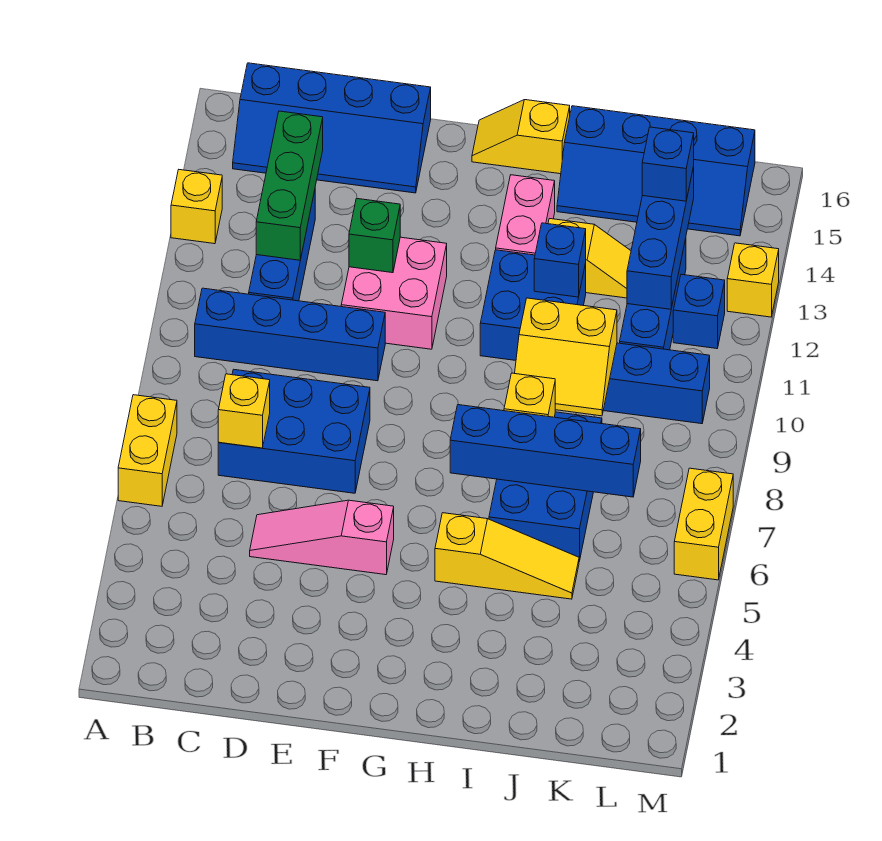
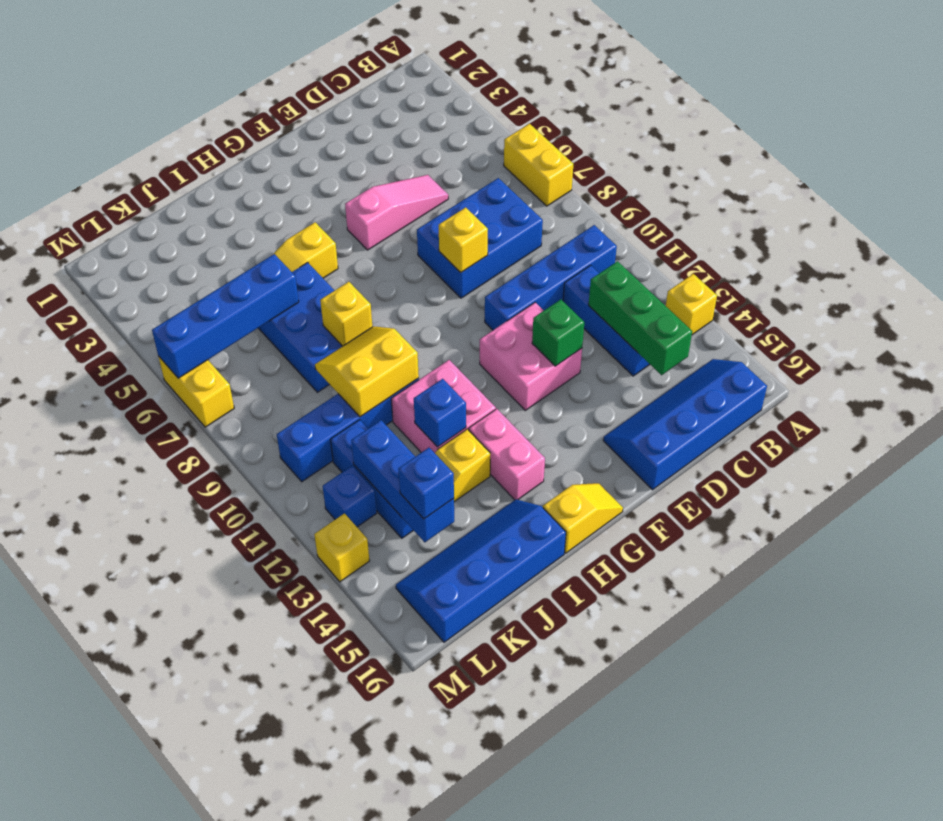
yellow brick C7 level 2 -> yellow brick E8 level 2
blue brick H7:K7 level 2 -> blue brick J6:M6 level 2
blue brick H11:I12 level 1 -> pink brick H11:I12 level 1

